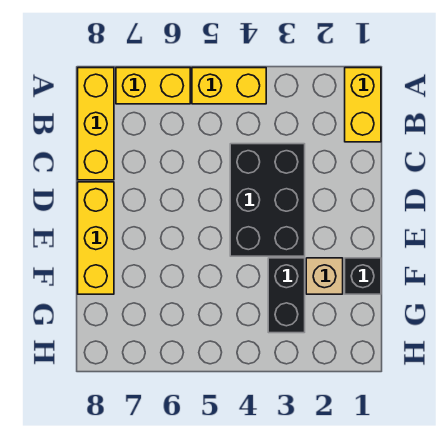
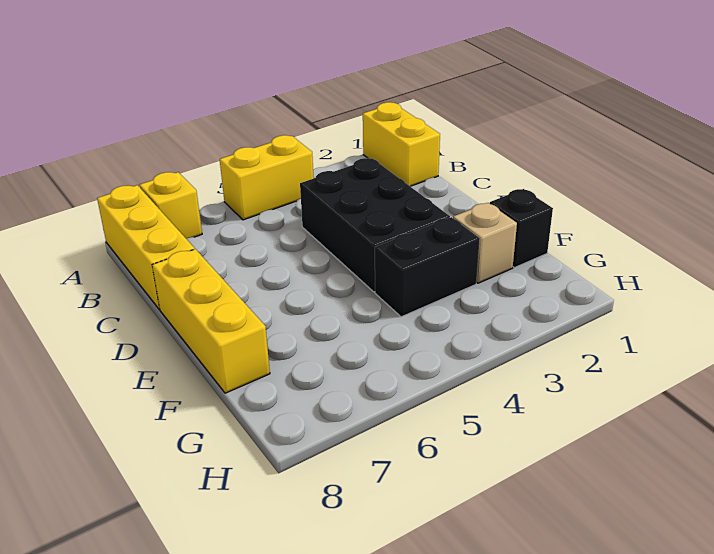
yellow brick A6:A7 level 1 -> yellow brick A7 level 1
black brick F3:G3 level 1 -> black brick F3:F4 level 1

